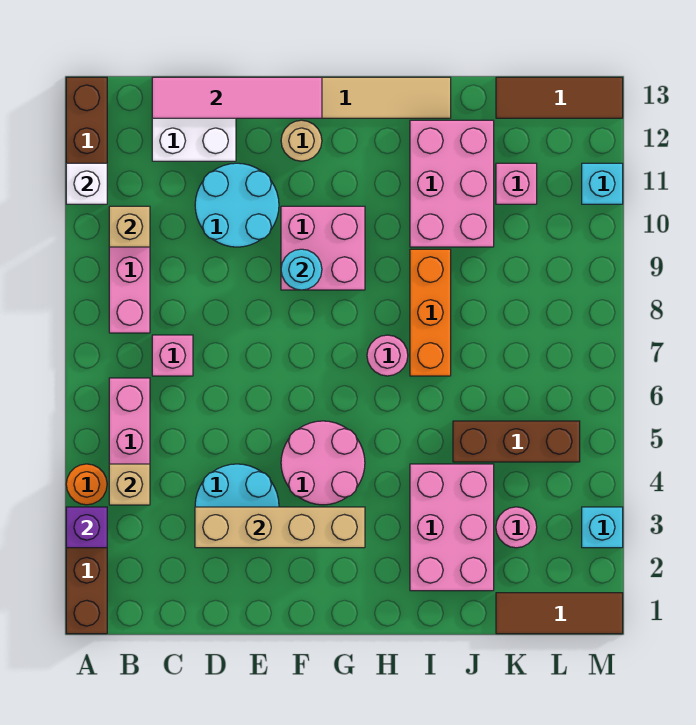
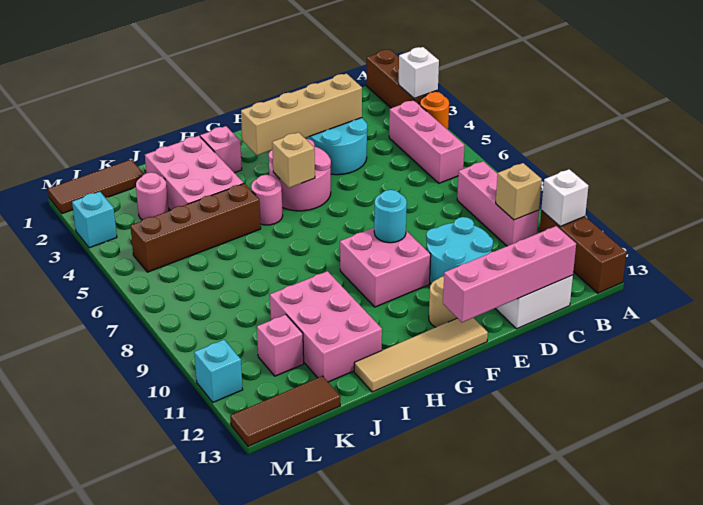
purple brick A3 level 2 -> white brick A3 level 2
tan brick B4 level 2 -> tan brick G5 level 2
pink brick C7 level 1 -> pink brick H2 level 1
pink tile C13:F13 level 2 -> pink brick C13:F13 level 2
pink round brick H7 level 1 -> pink round brick H5 level 1
orange brick I7:I9 level 1 -> none
brown brick J5:L5 level 1 -> brown brick I5:L5 level 1

